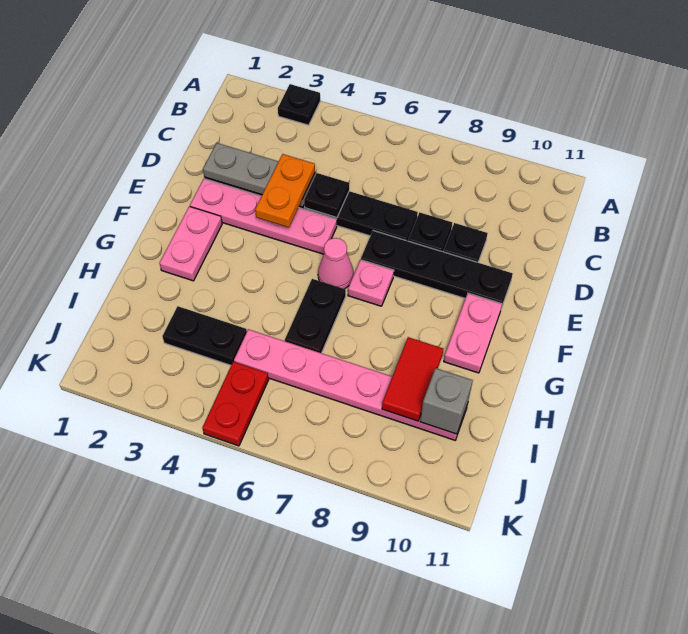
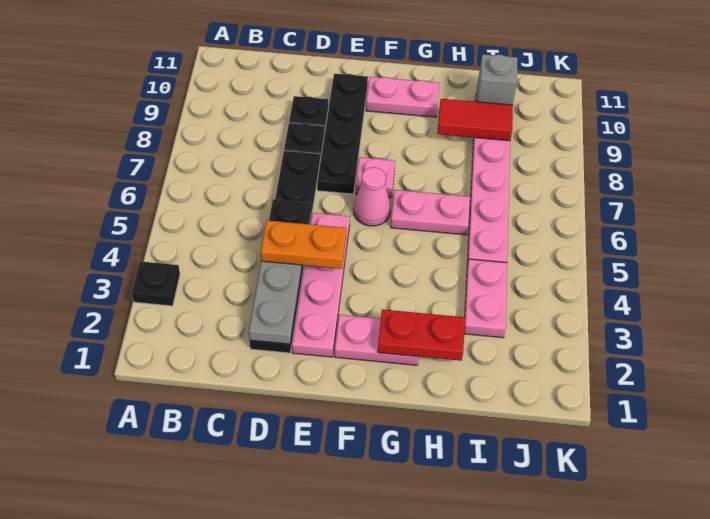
black plate G6:H6 level 1 -> pink plate G6:H6 level 1
black plate I3:I4 level 1 -> pink plate I3:I4 level 1
red plate J5:K5 level 1 -> red plate G2:H2 level 2

